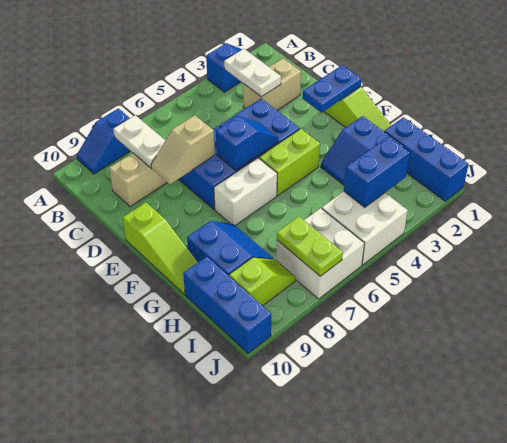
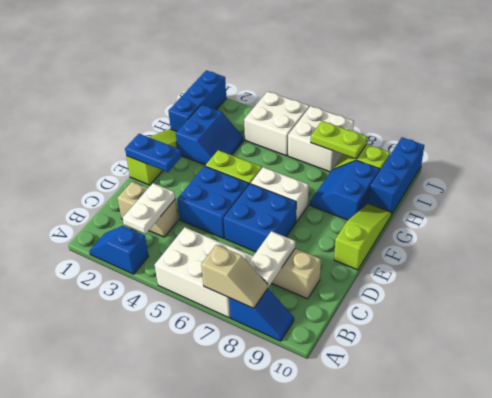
none -> white brick A5:B7 level 1
tan slope D7:D8 level 2 top 7 -> tan slope A7:A8 level 2 top 7
blue slope E5:E6 level 2 top 6 -> none
blue brick I3:I4 level 2 -> none
lime plate I7:J7 level 2 -> lime plate I7:I8 level 2

